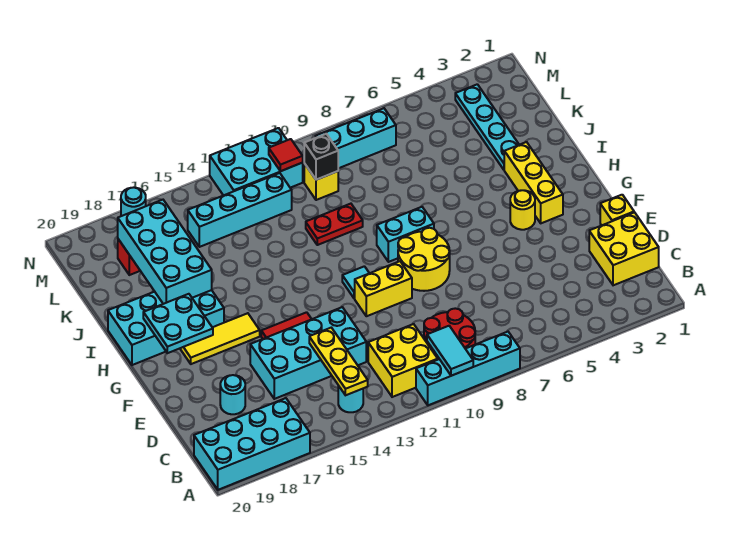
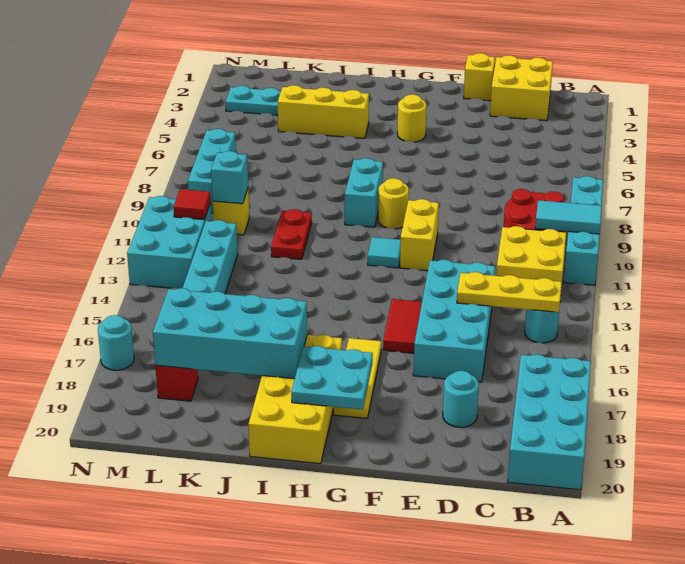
yellow round brick F8:G9 level 1 -> yellow round brick G9 level 1
yellow brick G3:I3 level 1 -> yellow brick I4:K4 level 1
cyan brick H17:I20 level 1 -> yellow brick H17:I20 level 1
black brick L10 level 2 -> cyan brick L10 level 2

